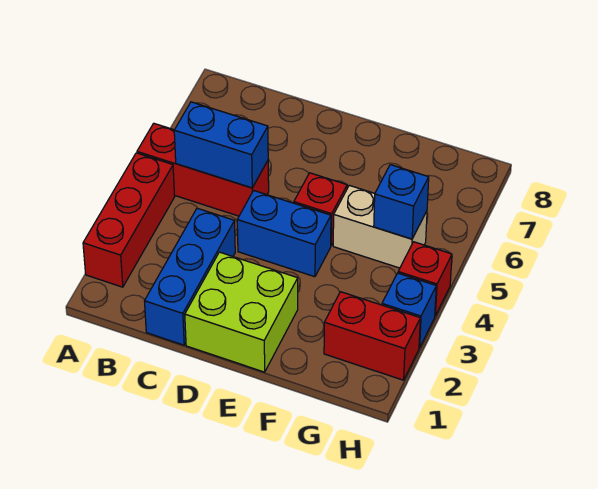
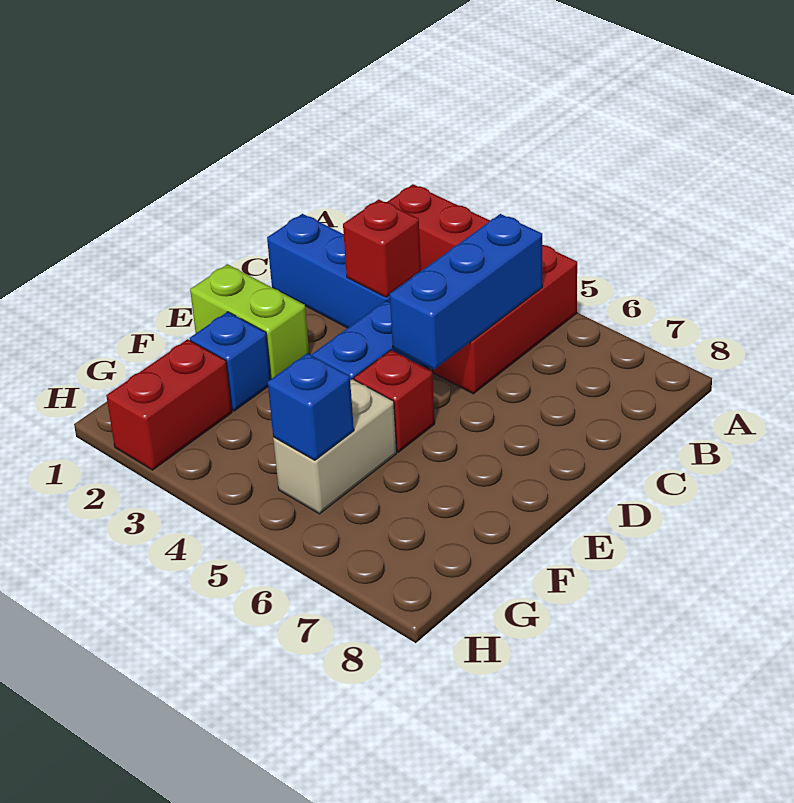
blue brick B5:C5 level 2 -> blue brick B5:D5 level 2
lime brick D1:E2 level 1 -> lime brick E1:E2 level 1
blue brick H3 level 1 -> blue brick F2 level 1
red brick H4 level 1 -> red brick C3 level 2

